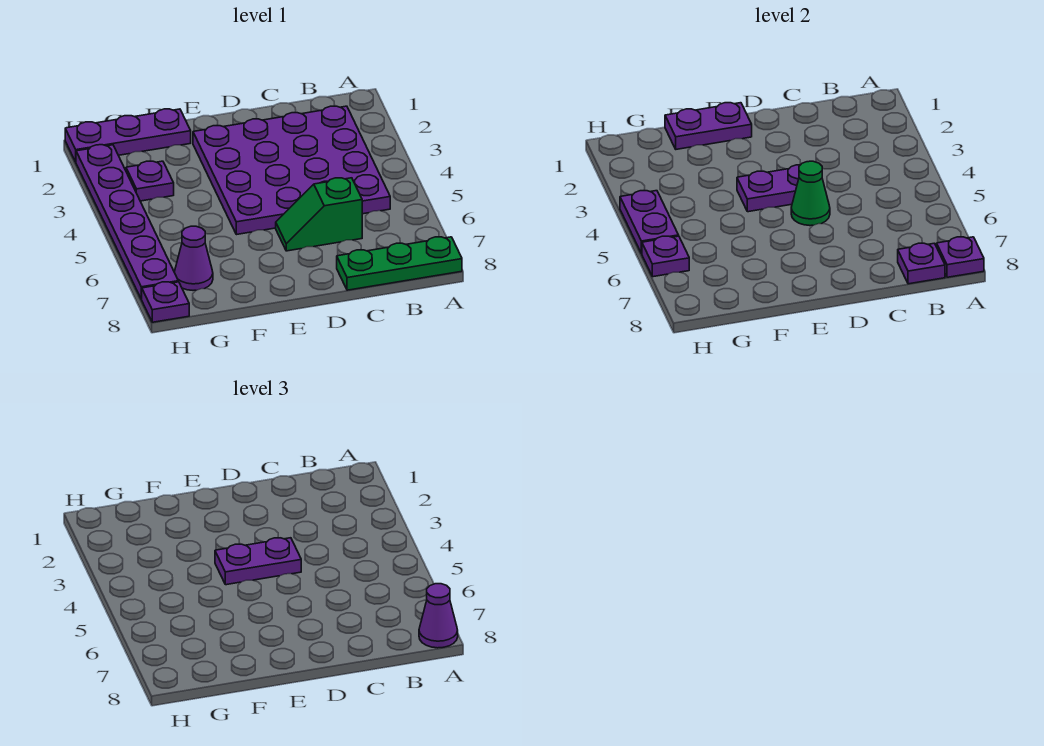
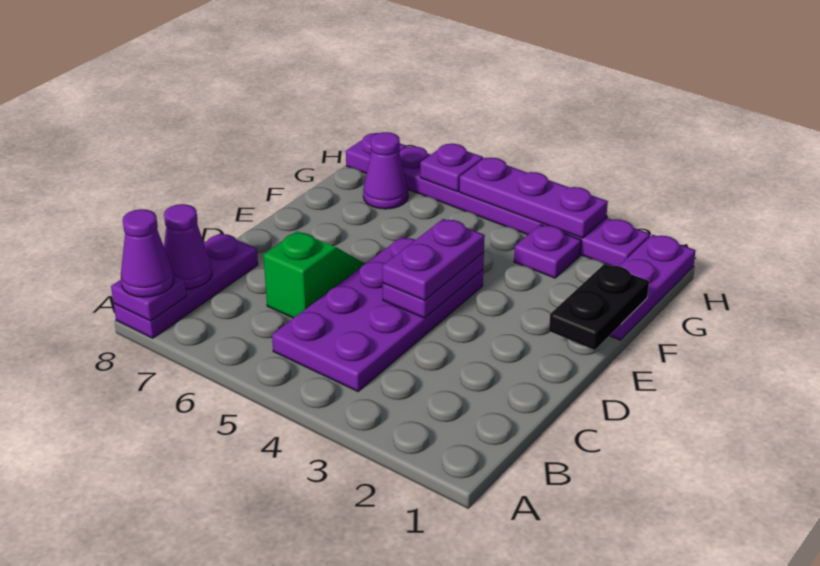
green plate A8:C8 level 1 -> purple plate A8:C8 level 1
purple plate B2:E5 level 1 -> purple plate B4:E5 level 1
purple plate B8 level 2 -> purple cone B8 level 2
green cone D5 level 2 -> none
purple plate E1:F1 level 2 -> black plate E1:F1 level 2
purple plate H4:H5 level 2 -> purple plate H3:H5 level 2

